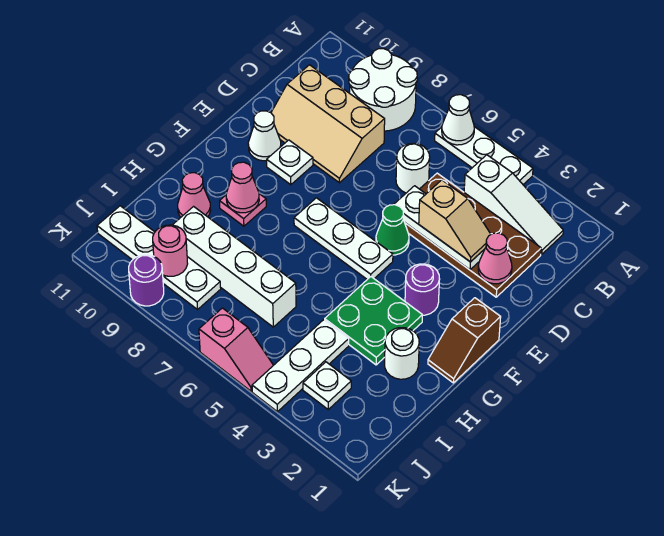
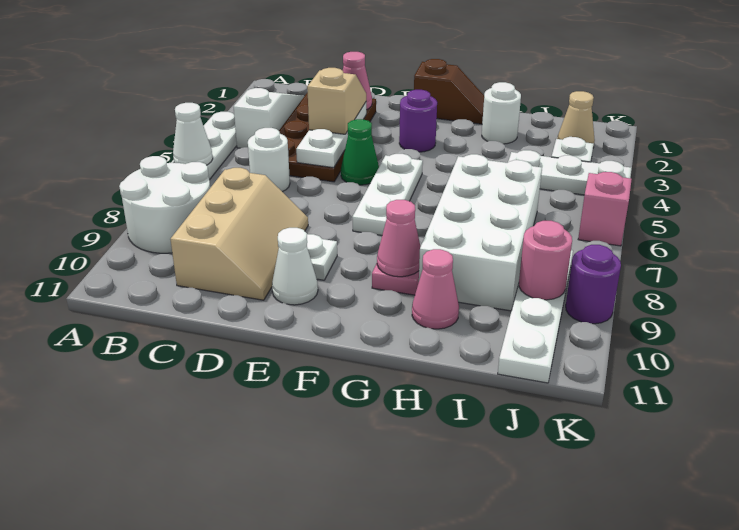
green plate G3:H4 level 1 -> none
white brick I6:I9 level 1 -> white brick H6:I9 level 1
none -> tan cone J2 level 1

